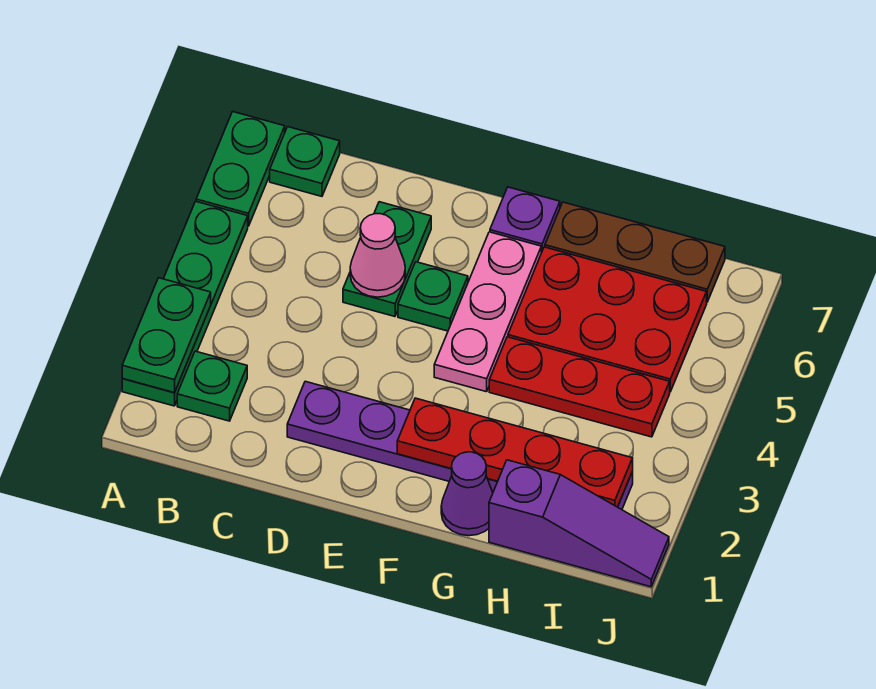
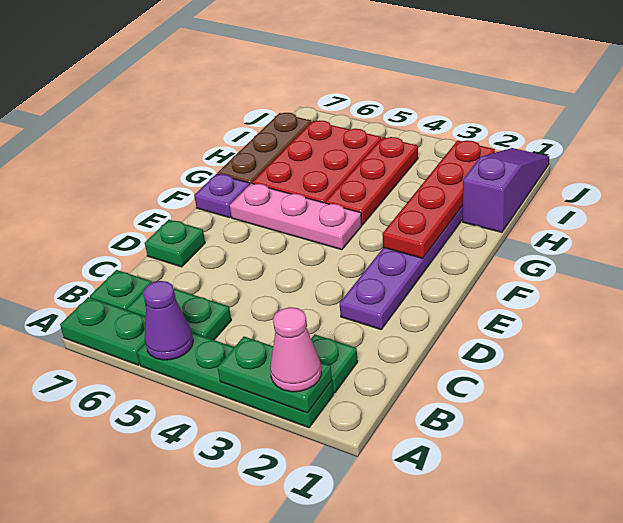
green plate D5:D6 level 1 -> green plate B5:B6 level 1
pink cone D5 level 2 -> pink cone A2 level 3
green plate E5 level 1 -> green plate D7 level 1
purple cone G1 level 1 -> purple cone A5 level 2

